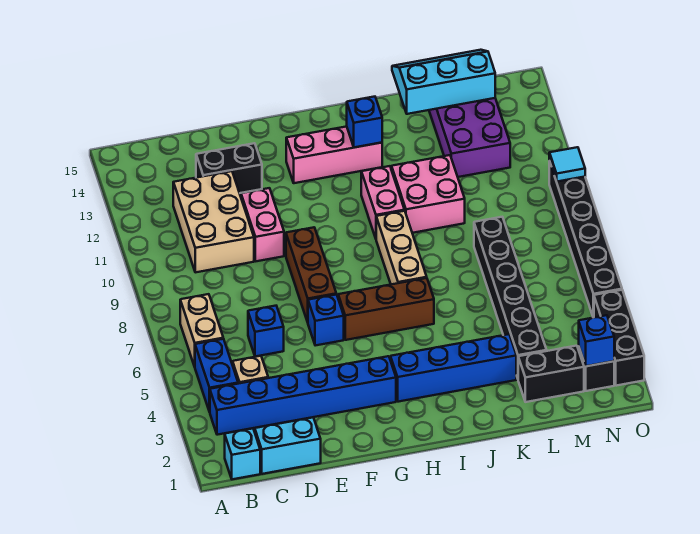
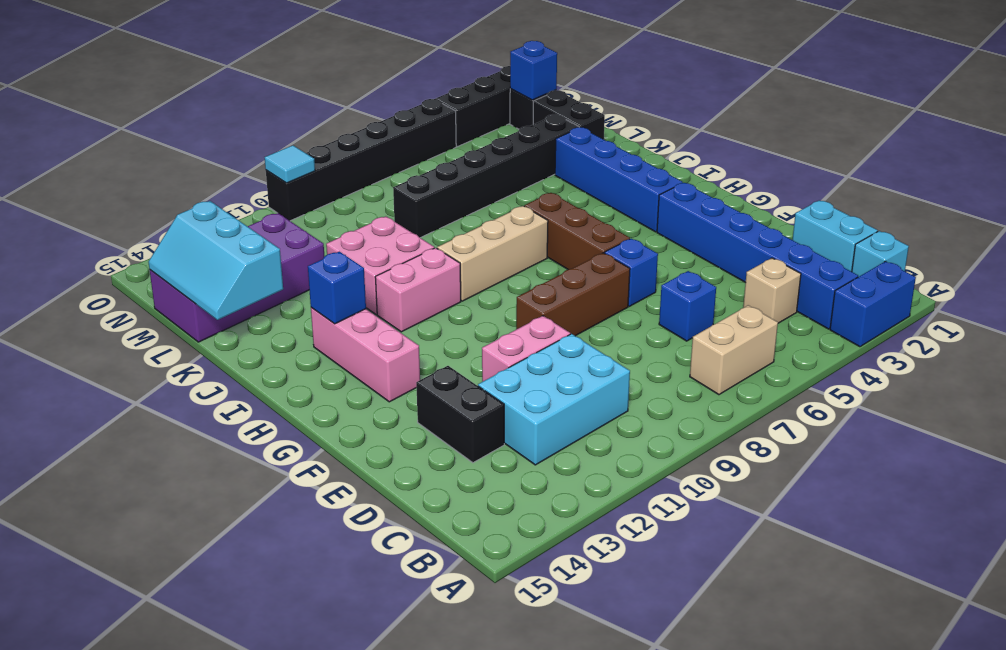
blue brick B4:B5 level 1 -> blue brick A2:A3 level 1
tan brick C10:D12 level 1 -> cyan brick C10:D12 level 1

